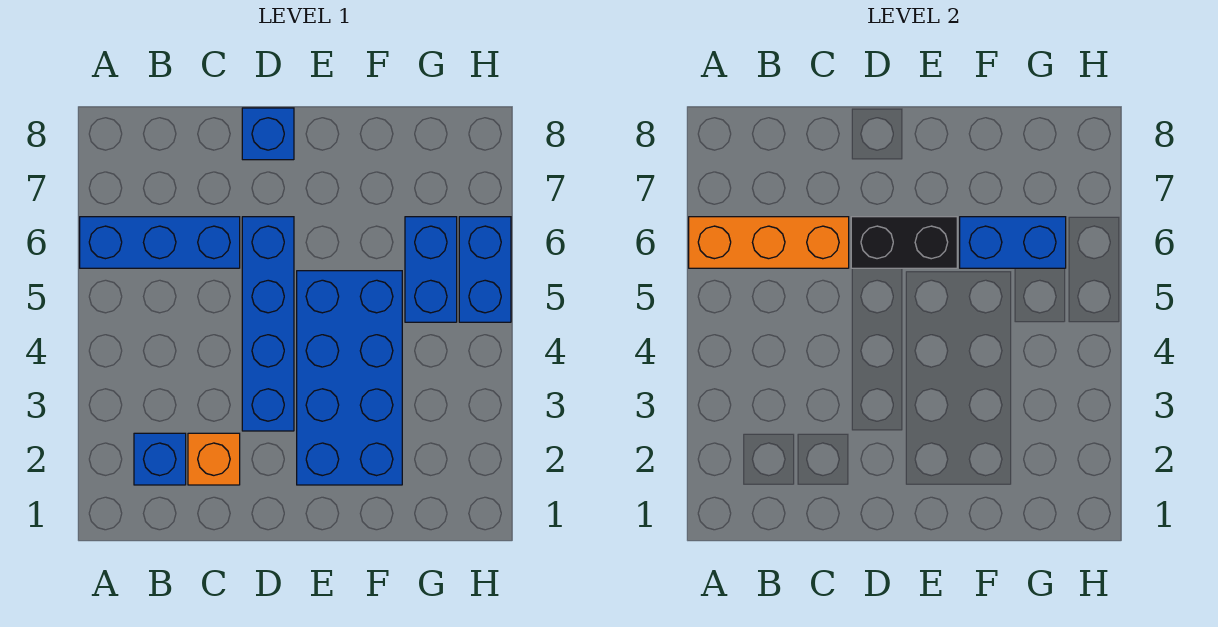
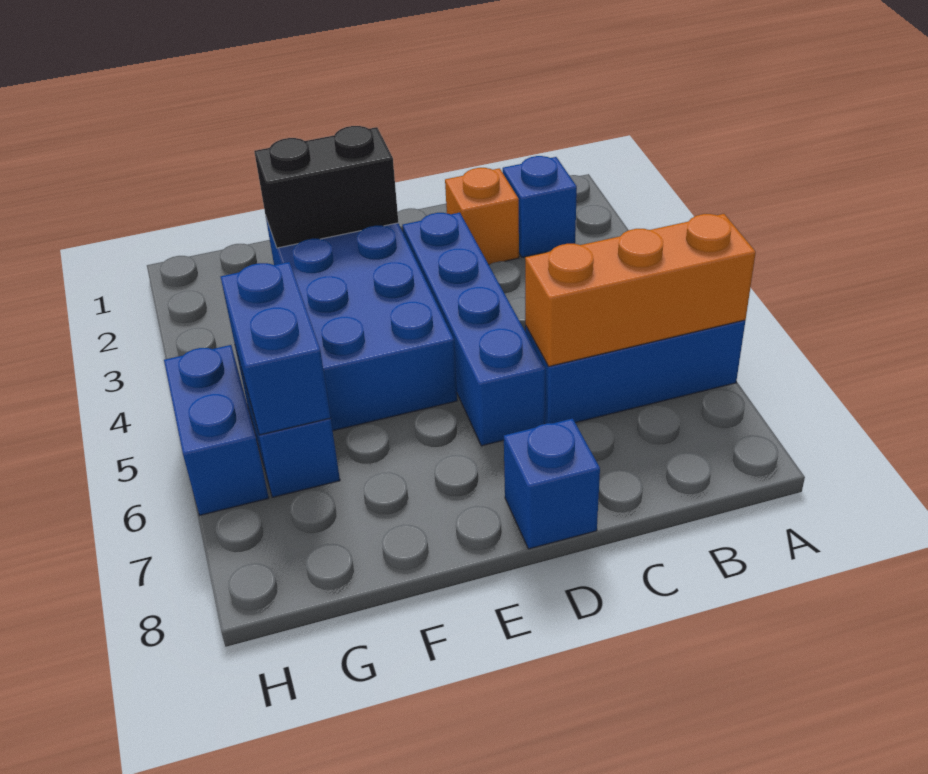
black brick D6:E6 level 2 -> black brick E2:F2 level 2
blue brick F6:G6 level 2 -> blue brick G5:G6 level 2

